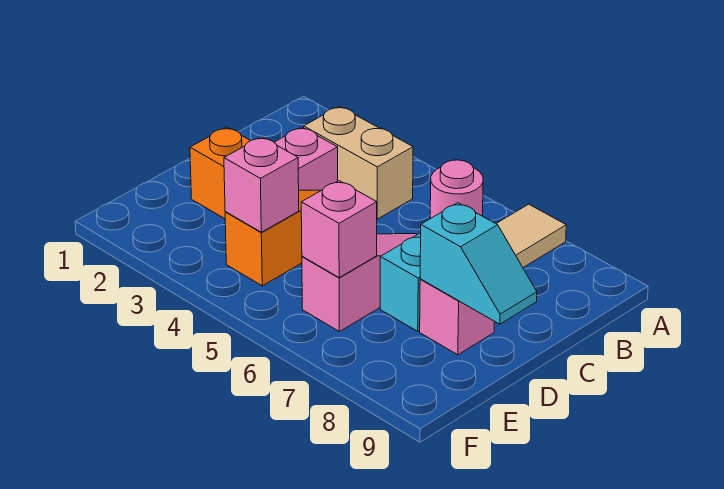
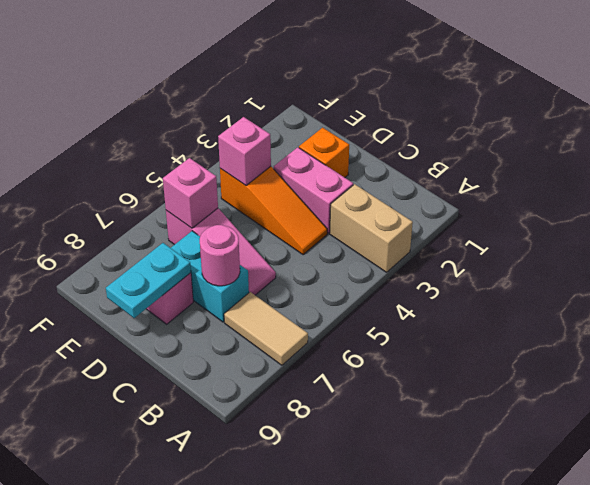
tan brick B3:B4 level 1 -> tan brick A3:B3 level 1
cyan slope D8:D9 level 2 top 8 -> cyan plate D8:D9 level 2

